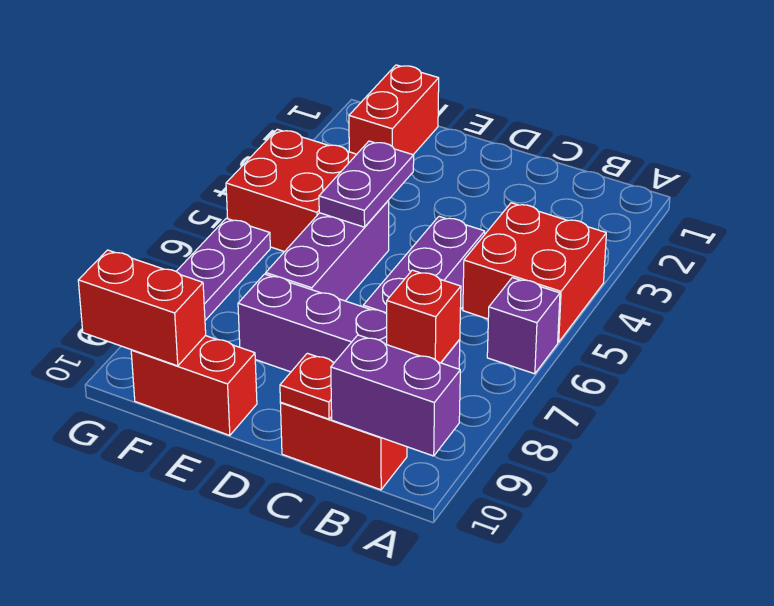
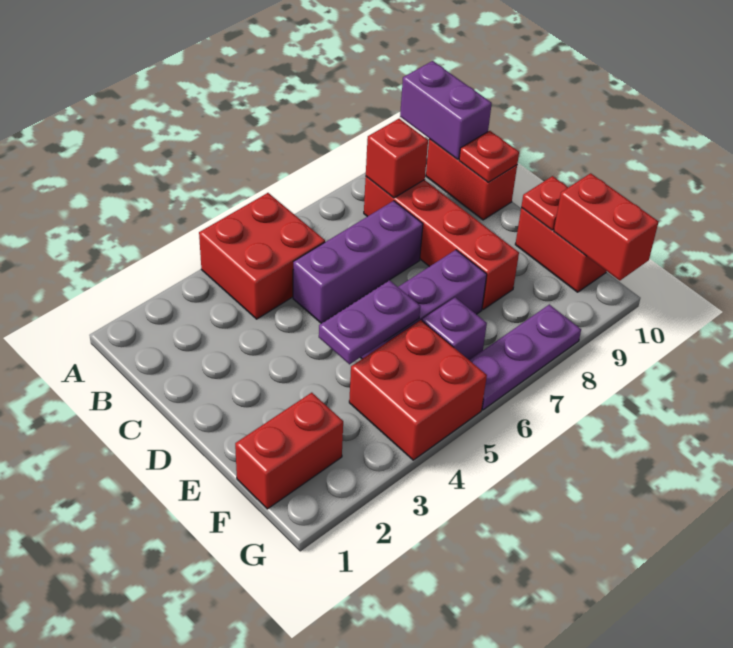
purple brick A6 level 1 -> purple brick F6 level 1
purple brick B8:E8 level 1 -> red brick B8:E8 level 1
none -> red plate E10 level 2

